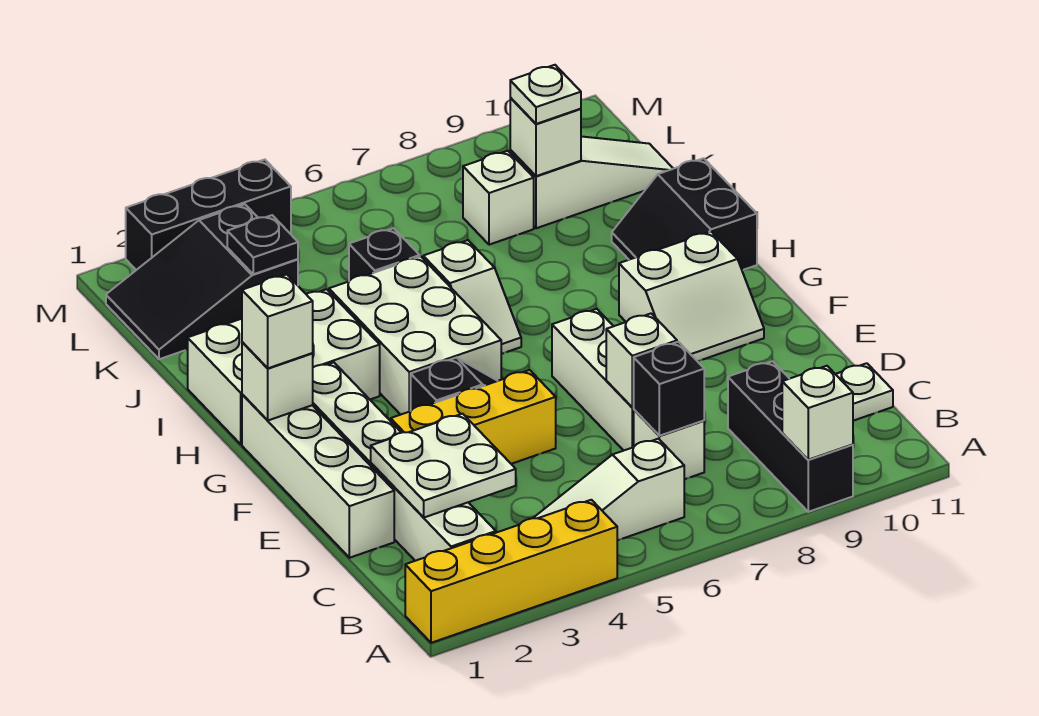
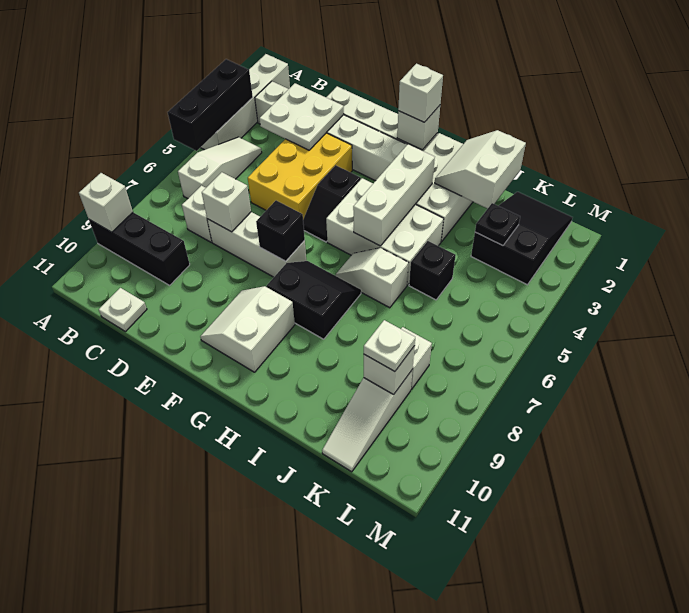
yellow brick A1:A4 level 1 -> white brick A1:A4 level 1
black brick C7 level 2 -> black brick F7 level 2
yellow brick E3:E5 level 1 -> yellow brick D3:E5 level 1
none -> white brick H3:H5 level 2
black slope H10:I11 level 1 top 11 -> black slope G7:H8 level 1 top 8
none -> white slope I1:J2 level 2 top J
black brick M2:M4 level 1 -> black brick A3:A5 level 2

